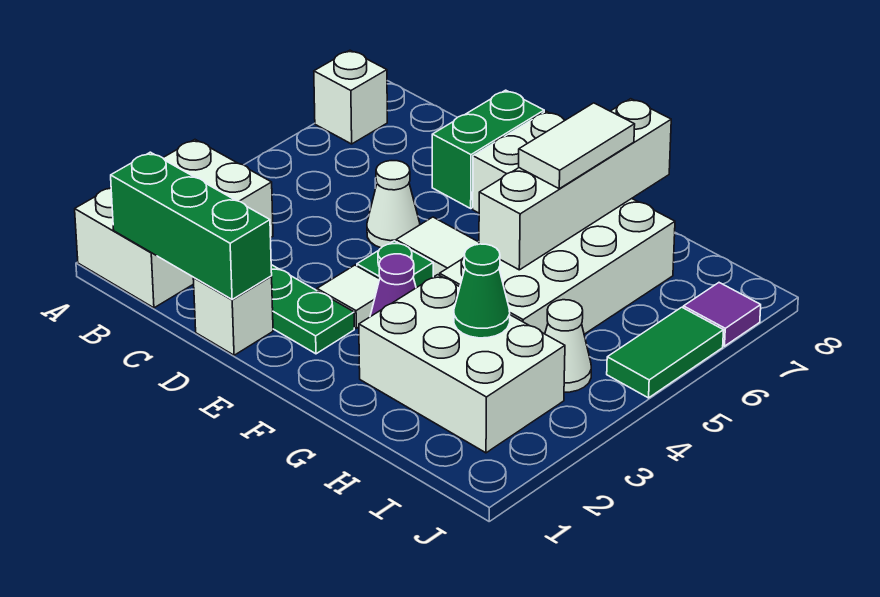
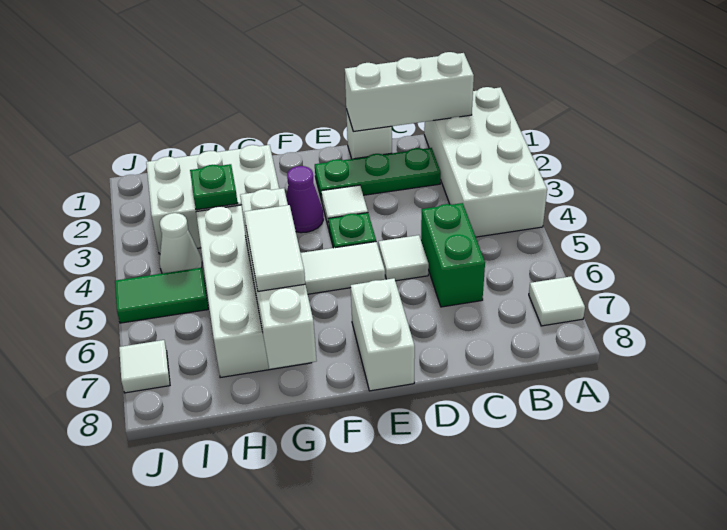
white brick A1:B3 level 1 -> white brick A1:B4 level 1
white brick A7 level 1 -> white tile A7 level 1
green brick B1:D1 level 2 -> white brick B1:D1 level 2
white cone D5 level 1 -> white tile D5 level 1
green brick D7:D8 level 1 -> green brick C5:C6 level 1
green cone H3 level 2 -> green plate H3 level 2
green tile J5:J6 level 1 -> green tile I5:J5 level 1
purple tile J7 level 1 -> white tile J7 level 1

